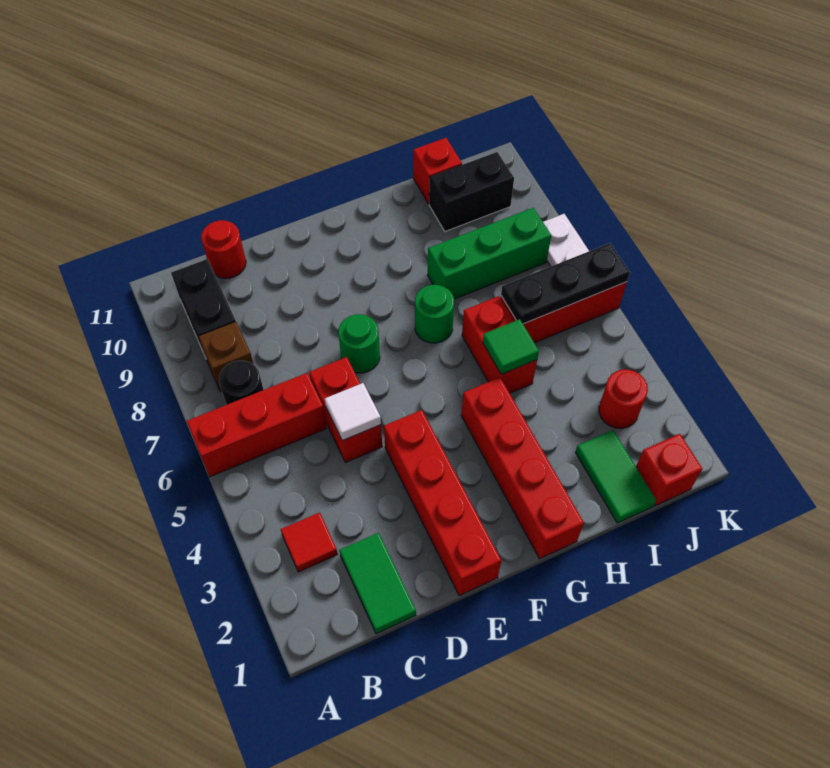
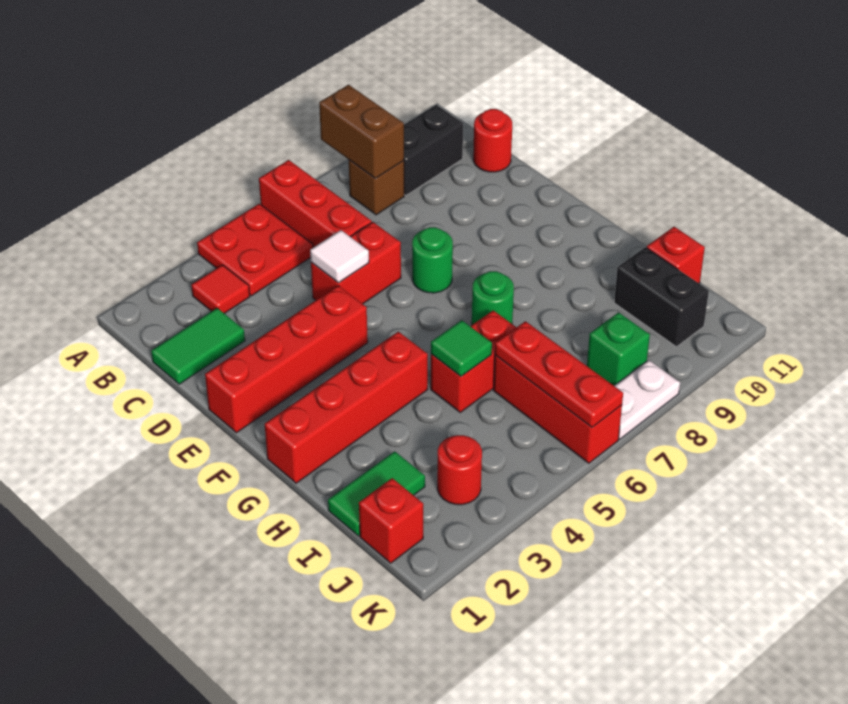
none -> red plate A4:B5 level 1
none -> brown brick A8:B8 level 2
black round brick B7 level 1 -> none
green brick H8:J8 level 1 -> green brick J8 level 1
black plate I6:K6 level 2 -> red plate I6:K6 level 2

